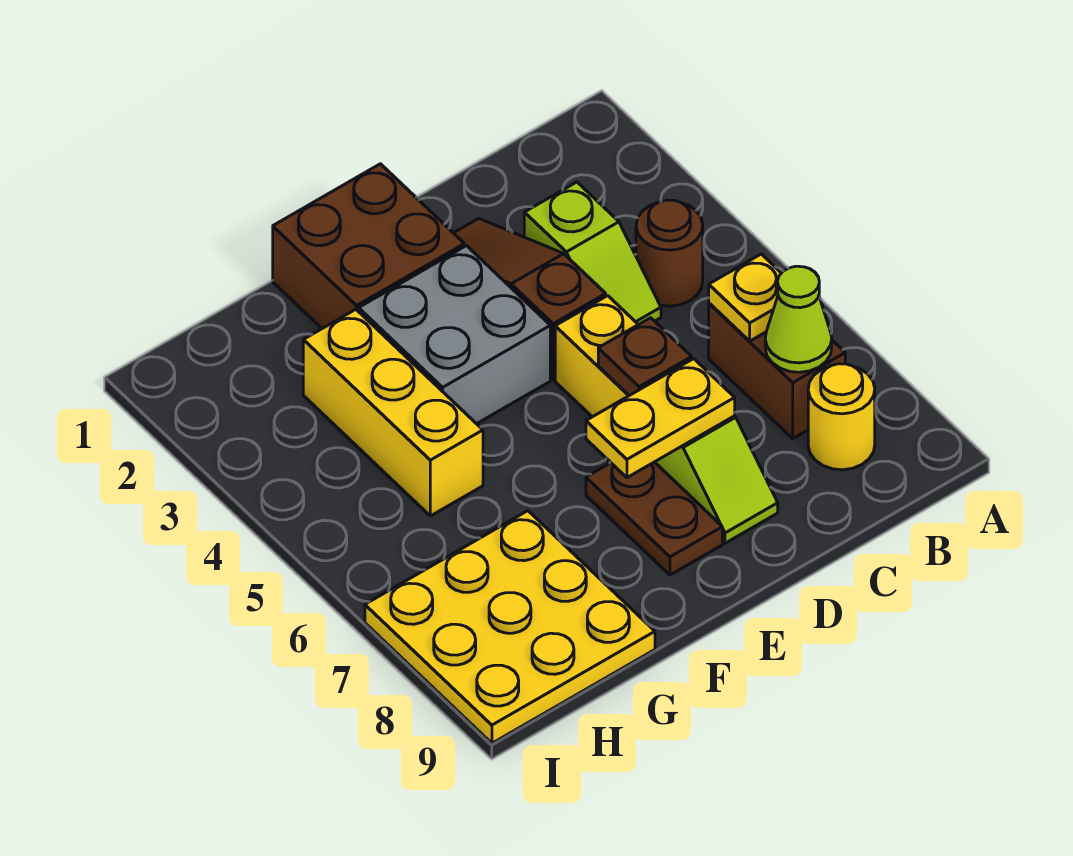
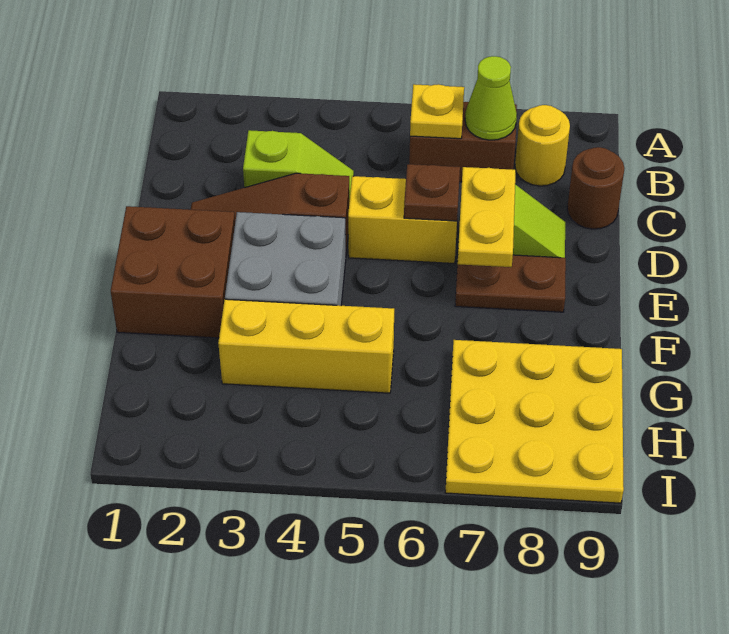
brown round brick B4 level 1 -> brown round brick C9 level 1

